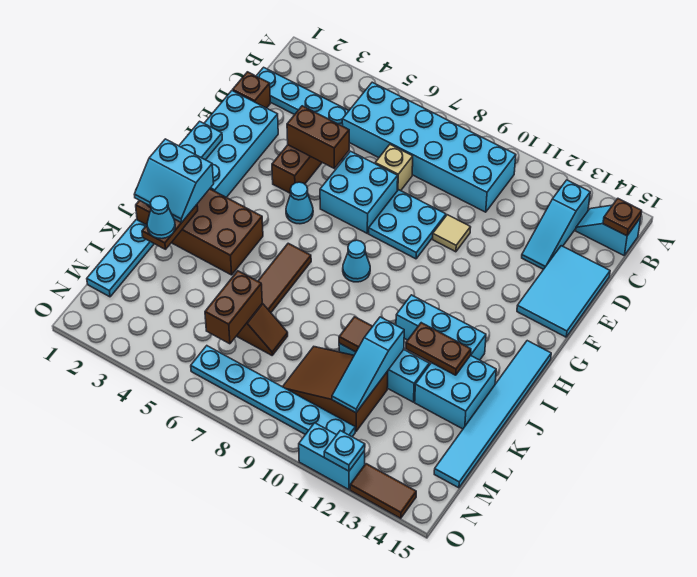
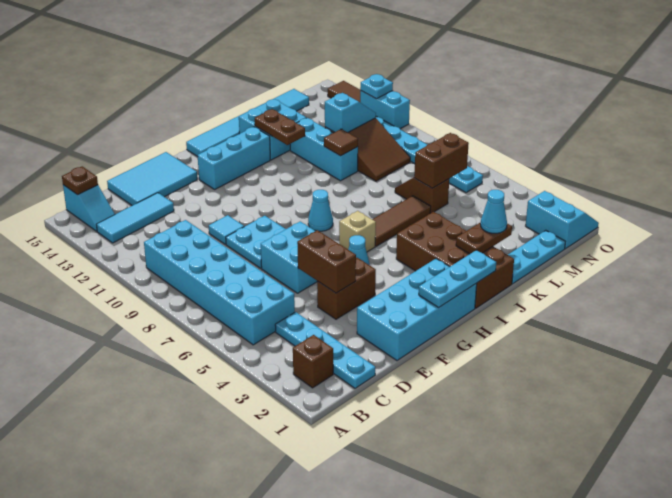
cyan slope B13:D13 level 1 top B -> cyan tile B13:D13 level 1
brown brick D1 level 1 -> brown brick B2 level 1
tan brick D7 level 1 -> tan brick H6 level 1
tan tile E10 level 1 -> cyan tile E10 level 1
cyan slope I1:J2 level 3 top I -> cyan slope N1:O2 level 1 top N
cyan brick I11:I13 level 1 -> cyan brick G13:I13 level 1
cyan slope K11:M11 level 2 top K -> cyan slope L11:M11 level 2 top L

